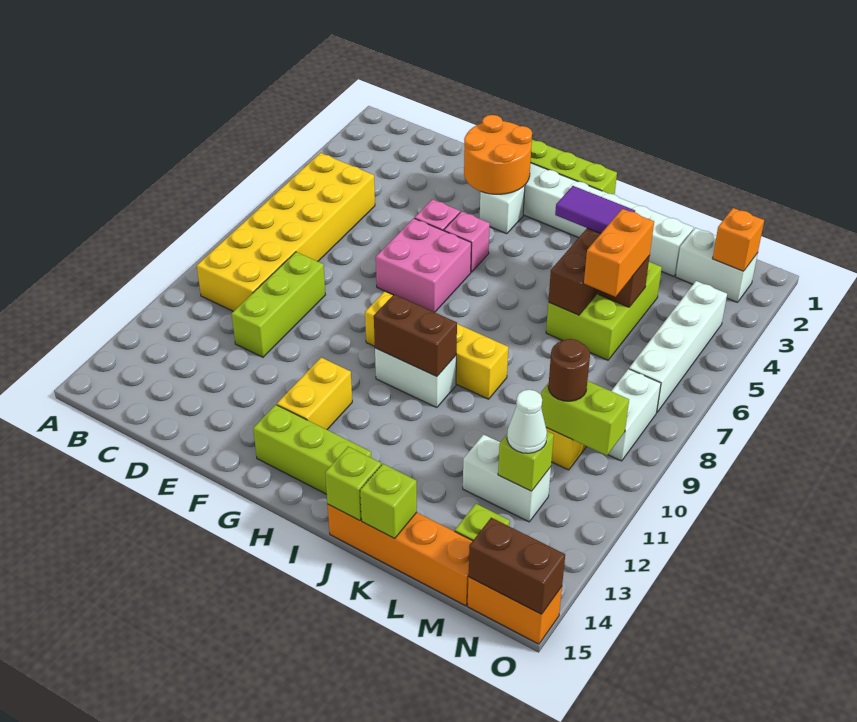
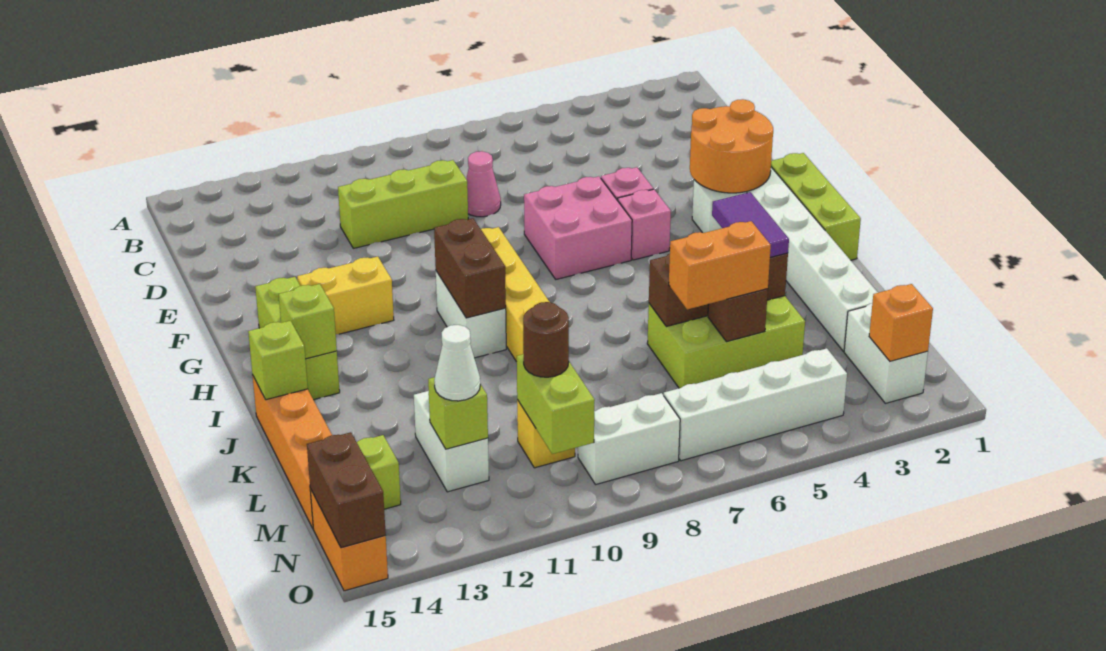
yellow brick B5:C10 level 1 -> none
none -> pink cone D8 level 1
lime brick K15 level 2 -> lime brick I14 level 2

